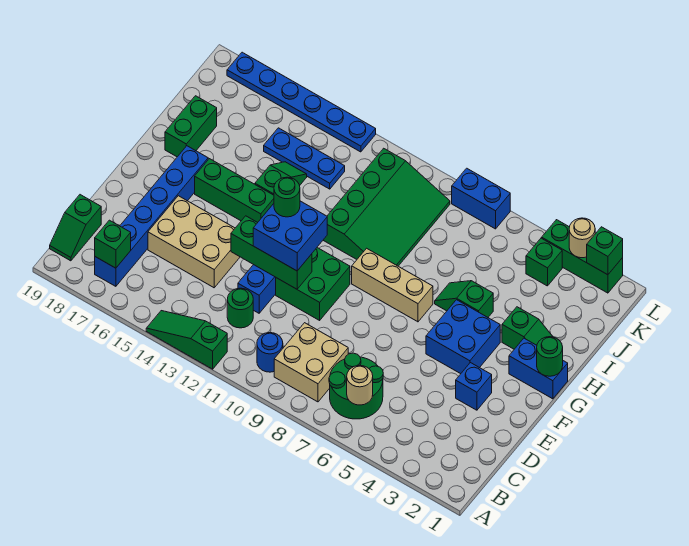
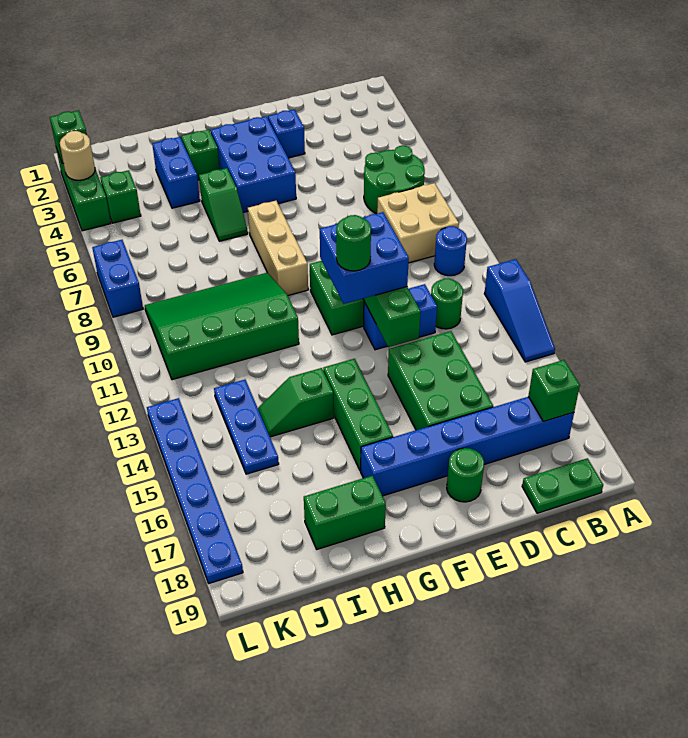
green slope A12:A14 level 1 top 12 -> blue slope A12:A14 level 1 top 12
tan round brick B6 level 2 -> none
green slope B19:C19 level 1 top C -> green plate B19:C19 level 1
tan brick D14:E16 level 1 -> green brick D14:E16 level 1
blue brick F4:G5 level 1 -> blue brick F3:G5 level 1
blue brick G1:G2 level 1 -> blue brick I3:I4 level 1
green round brick G1 level 2 -> green round brick E18 level 1

